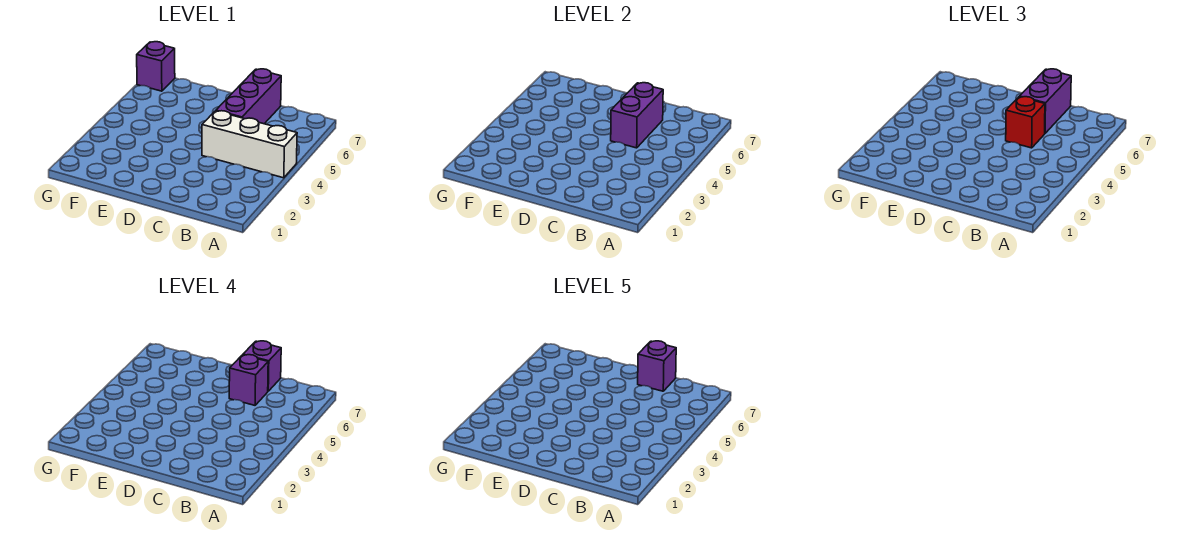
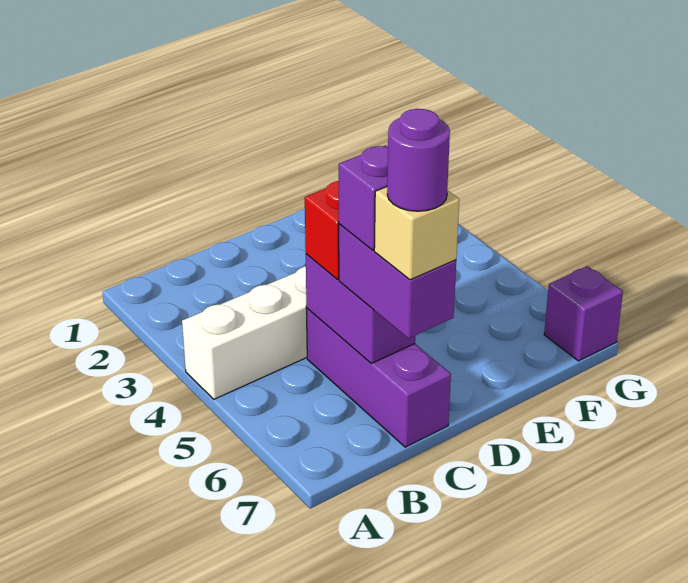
purple brick C7 level 4 -> tan brick C7 level 4
purple brick C7 level 5 -> purple round brick C7 level 5

